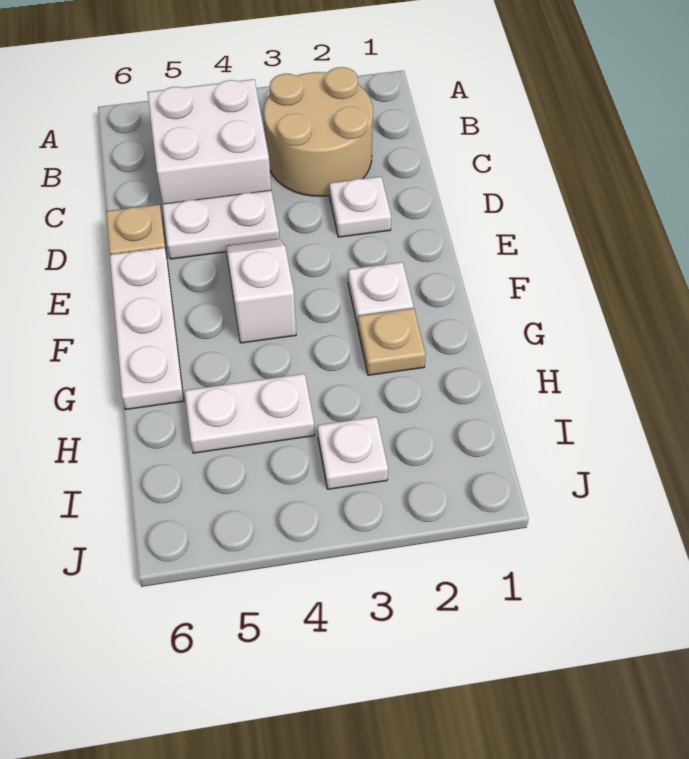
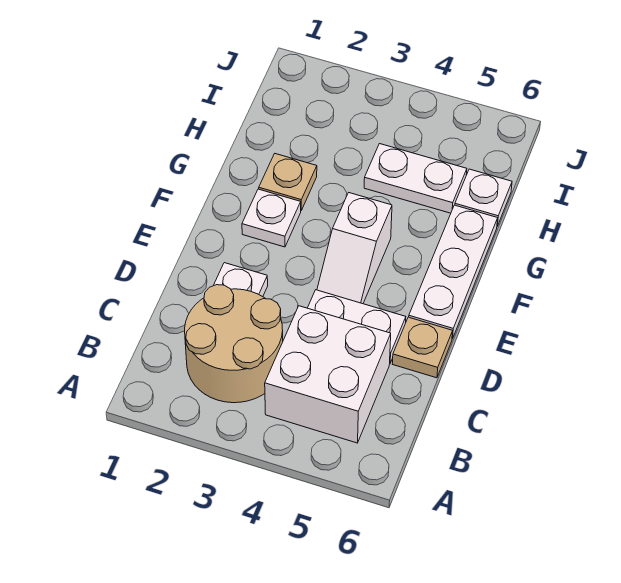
white plate I3 level 1 -> white plate H6 level 1

